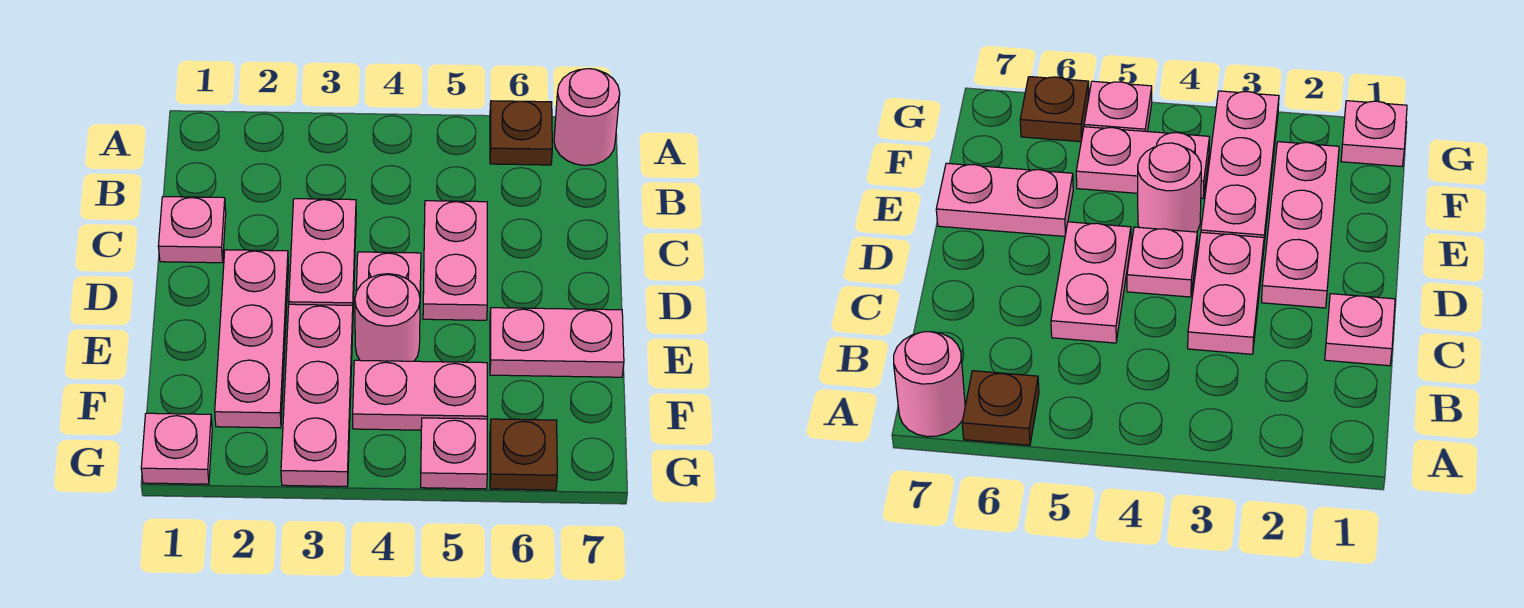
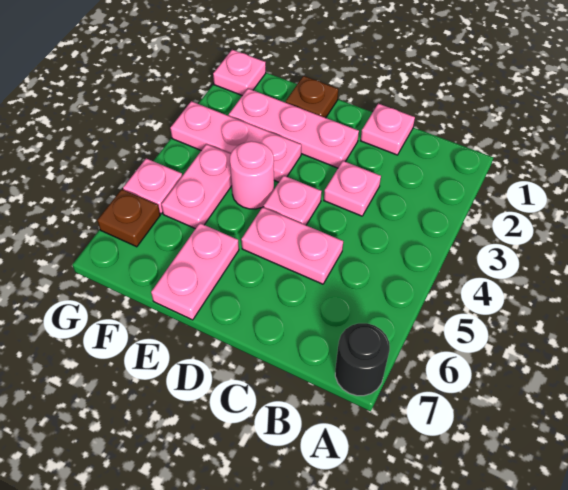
brown plate A6 level 1 -> brown plate E1 level 1
pink round brick A7 level 1 -> black round brick A7 level 1
pink plate C3:D3 level 1 -> pink plate C3 level 1

